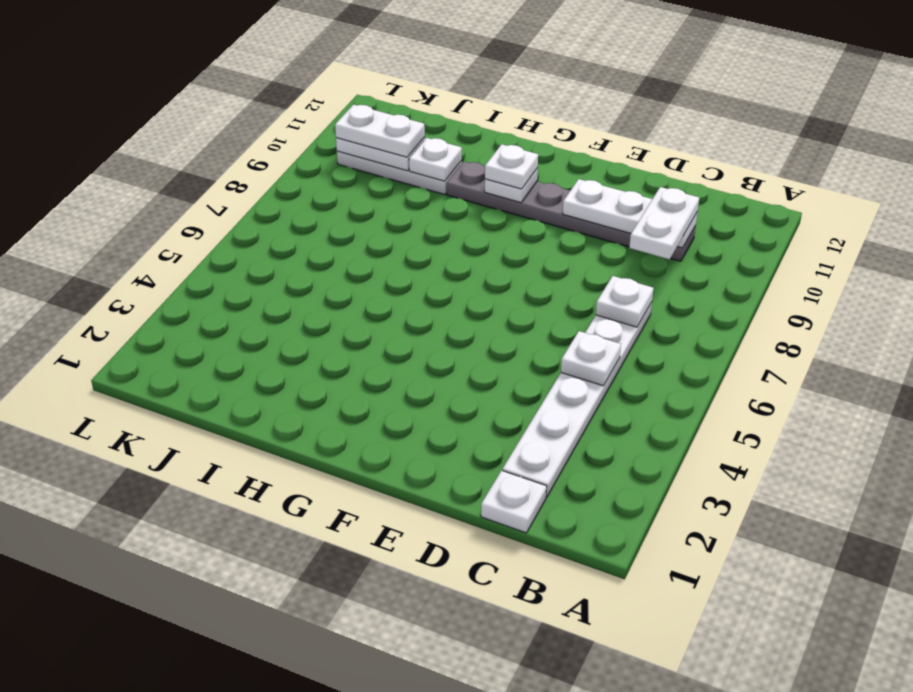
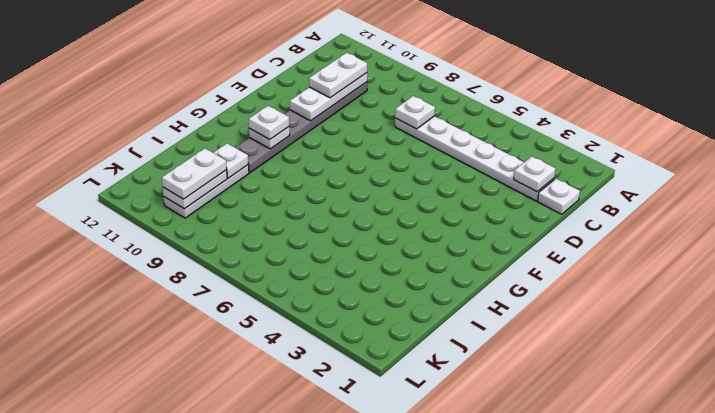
white plate C5 level 2 -> white plate C2 level 2
white plate C9:C10 level 3 -> white plate C10:D10 level 3

